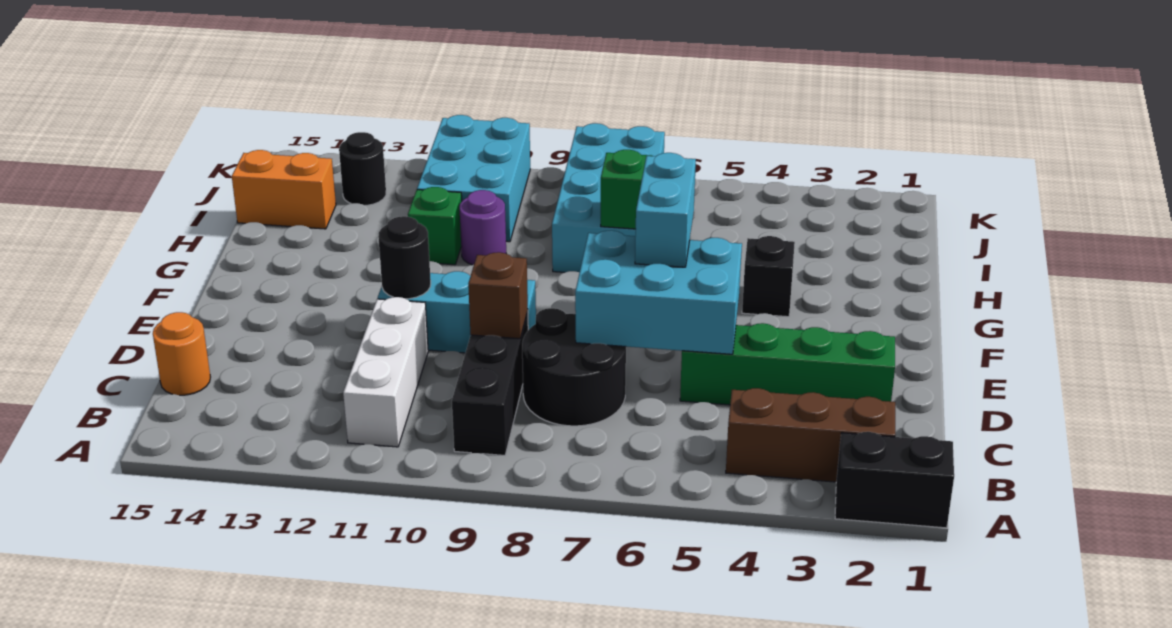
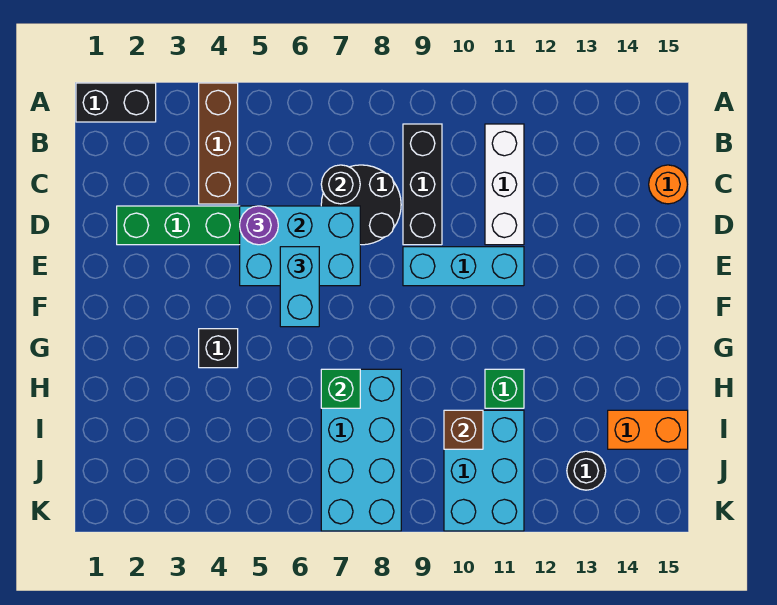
brown brick B2:B4 level 1 -> brown brick A4:C4 level 1
brown brick D9 level 2 -> brown brick I10 level 2
black round brick E11 level 2 -> black round brick C7 level 2
purple round brick H10 level 1 -> purple round brick D5 level 3

